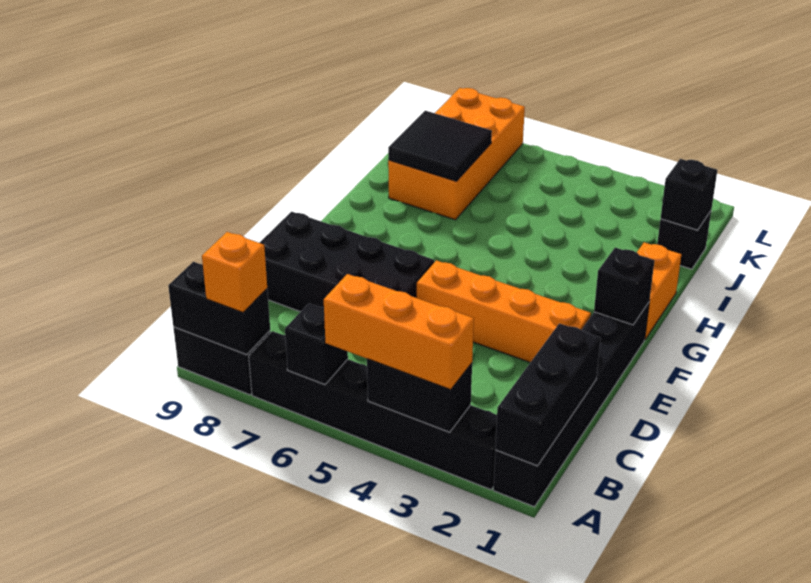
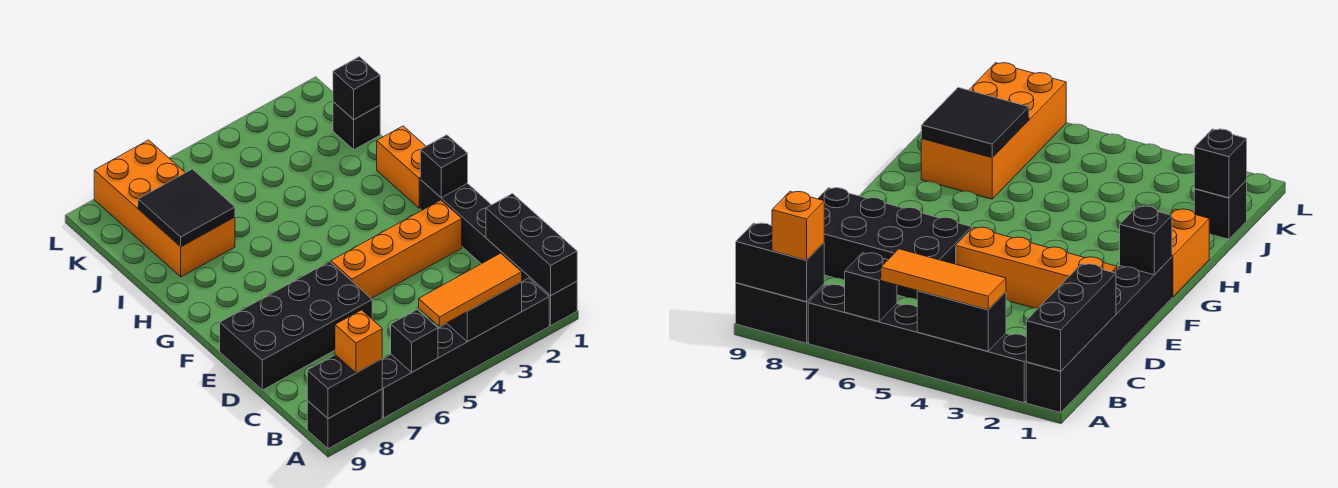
orange brick A3:A5 level 3 -> orange tile A3:A5 level 3

